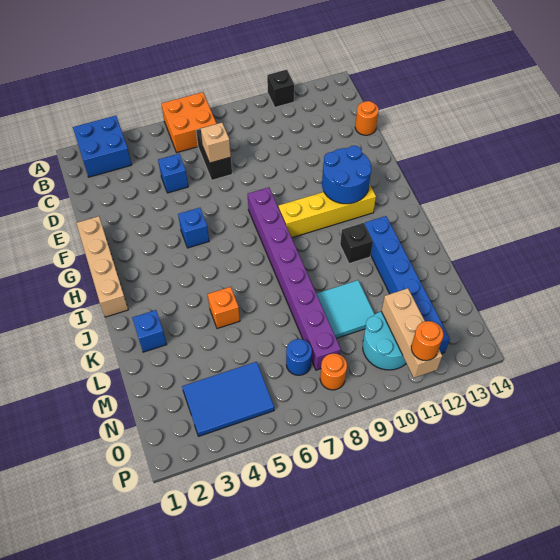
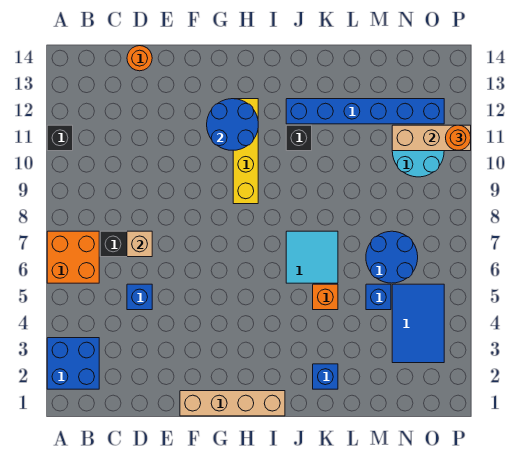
blue brick G5 level 1 -> blue brick M5 level 1
purple brick G8:N8 level 1 -> none
cyan tile L9:M10 level 1 -> cyan tile J6:K7 level 1
blue round brick N7 level 1 -> blue round brick M6:N7 level 1
orange round brick O8 level 1 -> none

